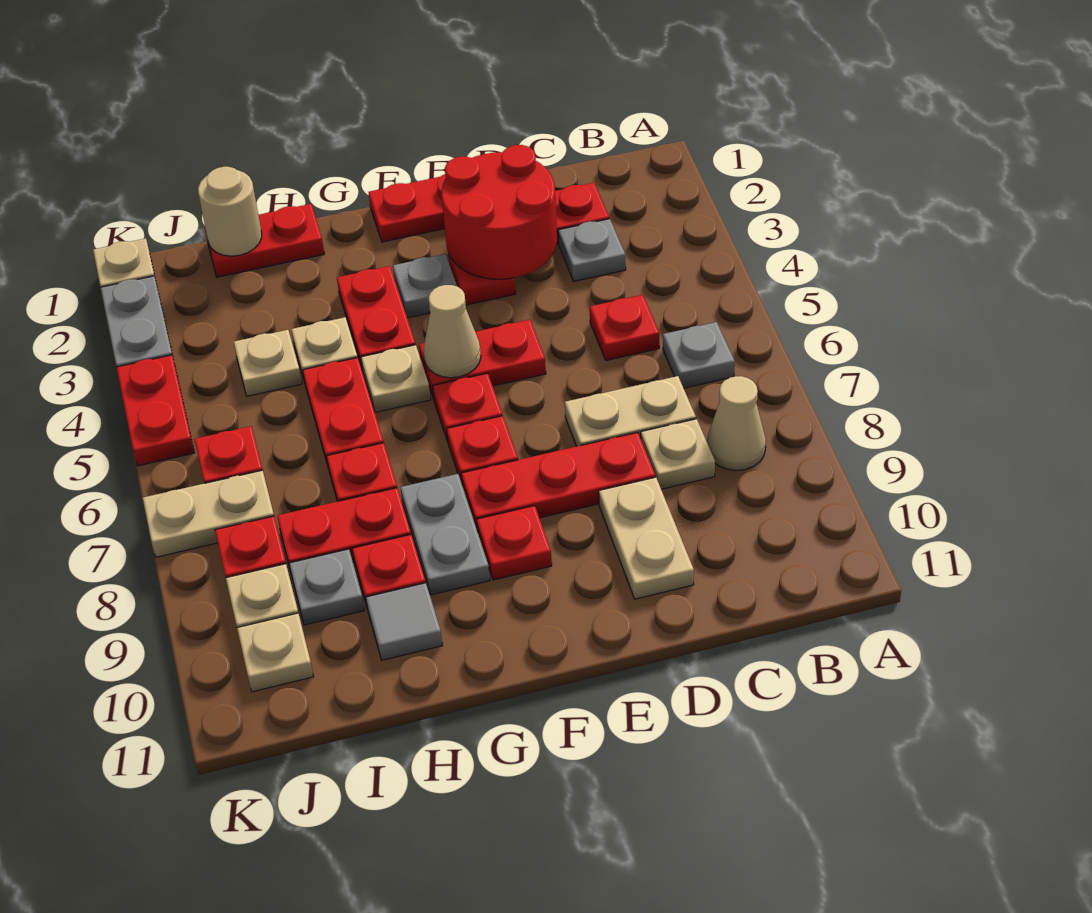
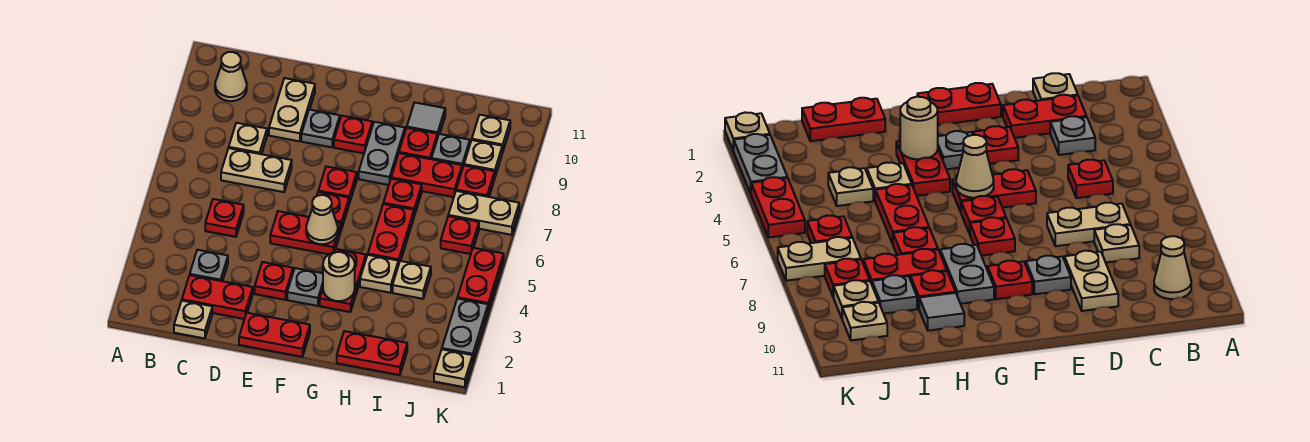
grey plate B6 level 1 -> grey plate E9 level 1
tan cone B8 level 1 -> tan cone B10 level 1
red round brick D2:E3 level 2 -> none
red plate D8:F8 level 1 -> none
tan plate G5 level 1 -> tan plate C1 level 1
tan round brick I1 level 2 -> tan round brick G3 level 2

